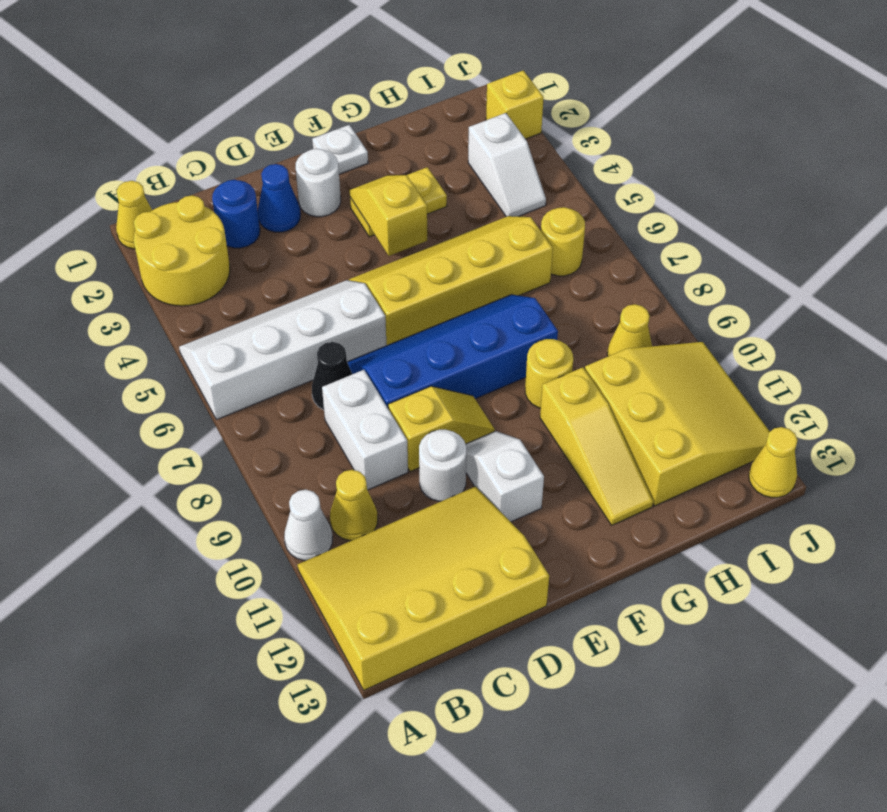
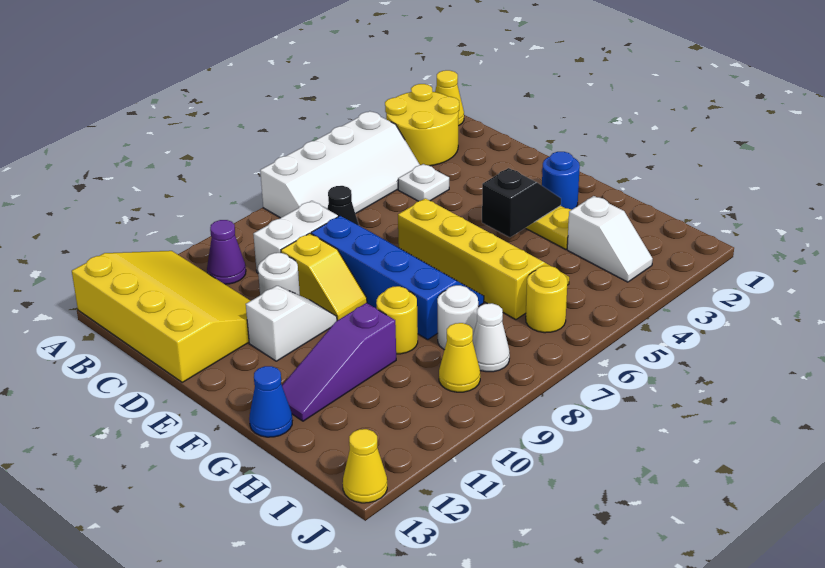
white slope A5:D6 level 1 top 6 -> white slope A4:B7 level 1 top A
white cone A10 level 1 -> white cone I8 level 1
yellow cone B10 level 1 -> purple cone B10 level 1
blue round brick C2 level 1 -> blue round brick F2 level 1
blue cone D2 level 1 -> blue cone G13 level 1
white round brick E2 level 1 -> white round brick H8 level 1
white plate F1 level 1 -> white plate C4 level 1
yellow slope F3:F4 level 2 top 4 -> black slope F3:F4 level 2 top 4
yellow slope G10:G12 level 1 top 10 -> purple slope G10:G12 level 1 top 10
yellow slope H10:J12 level 1 top H -> none
white slope I3:I4 level 1 top 3 -> white slope H3:I3 level 1 top H
yellow brick J2 level 1 -> none

